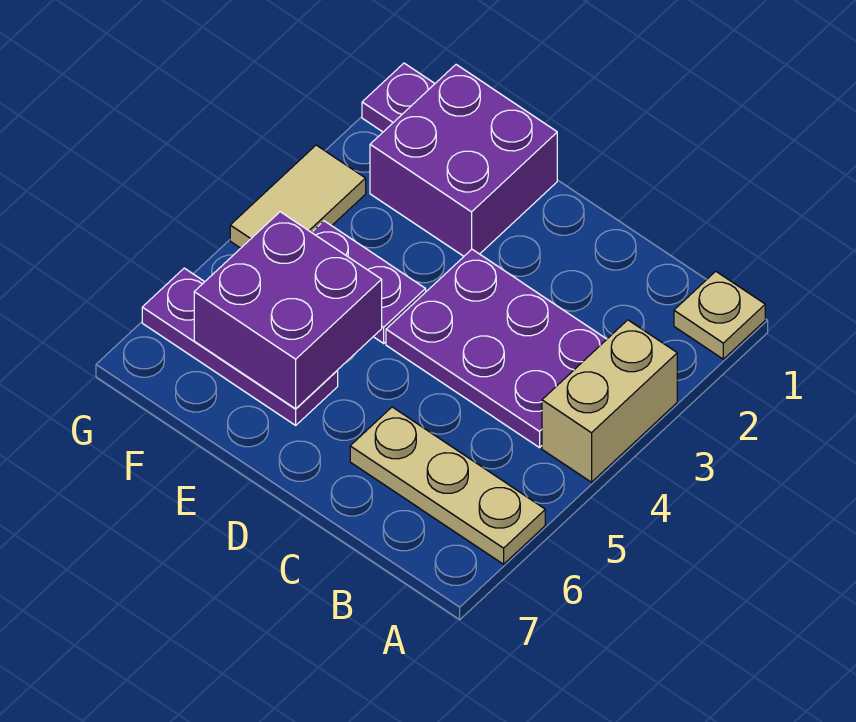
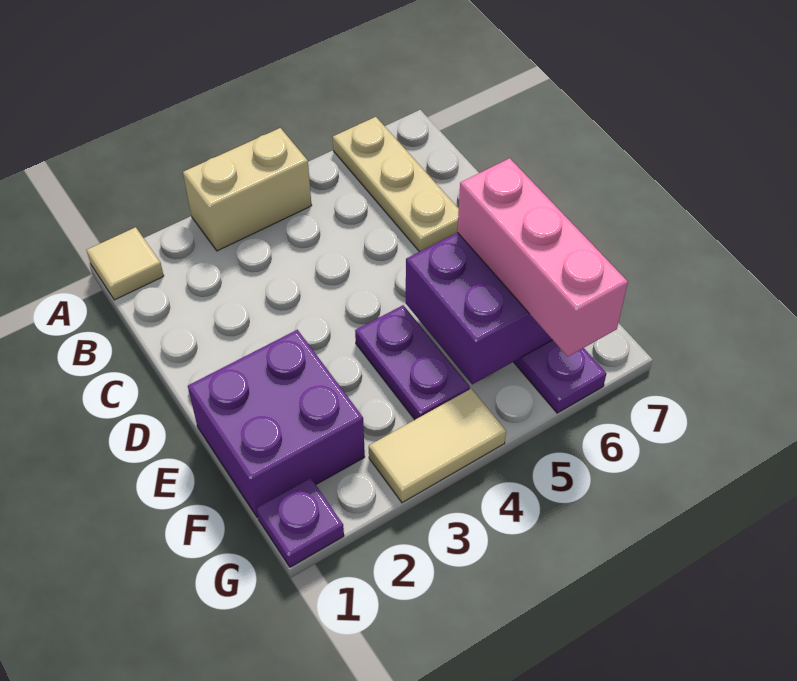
tan plate A1 level 1 -> tan tile A1 level 1
purple plate B3:D4 level 1 -> none
none -> pink brick E6:G6 level 3

